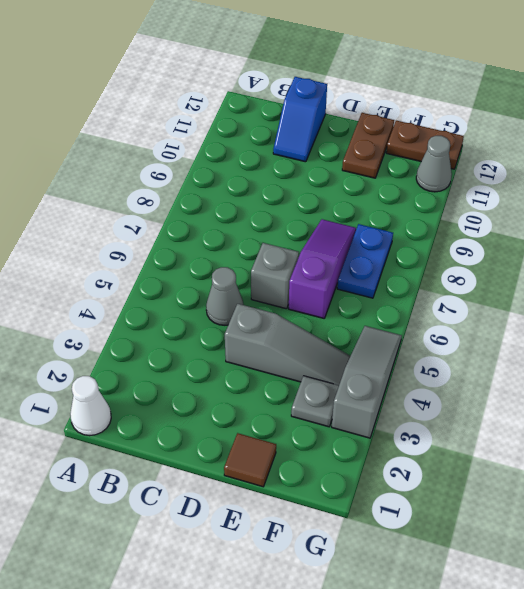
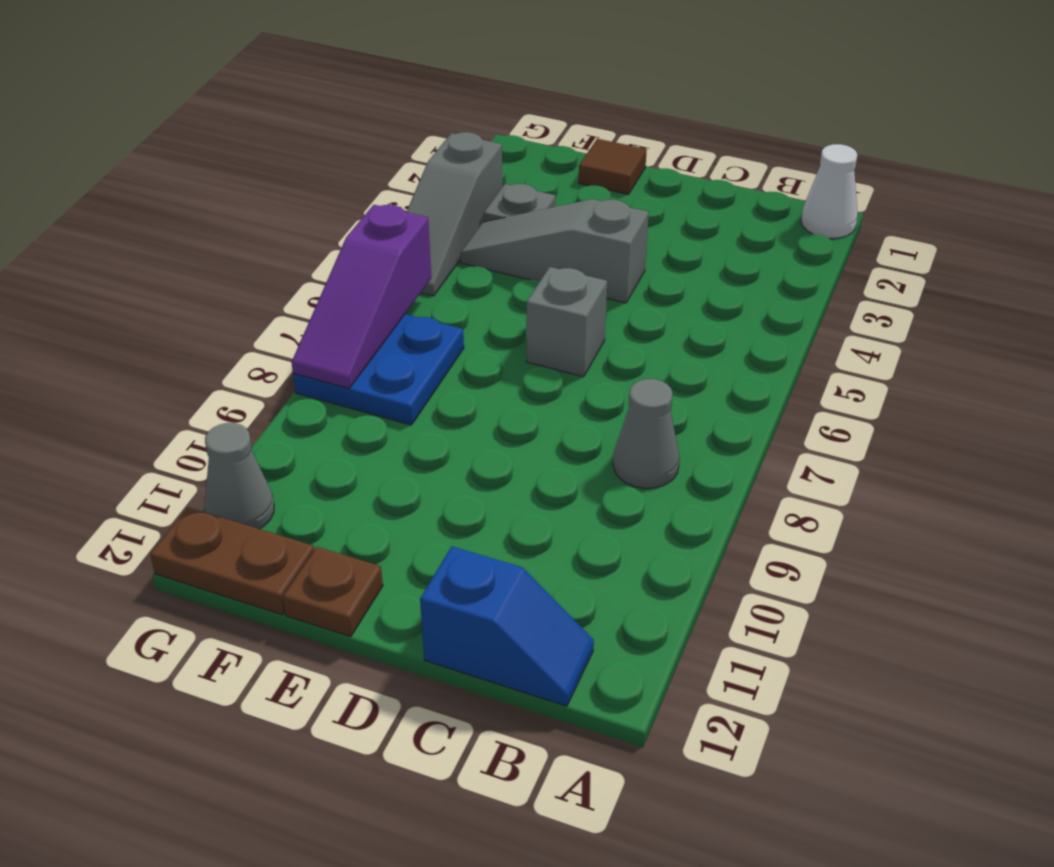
grey cone C5 level 1 -> grey cone B8 level 1
blue slope C11:C12 level 1 top 12 -> blue slope B12:C12 level 1 top C
purple slope E6:E8 level 1 top 6 -> purple slope G6:G8 level 2 top 6
brown plate E11:E12 level 1 -> brown plate E12 level 1
blue plate F7:F8 level 1 -> blue plate F7:G8 level 1

